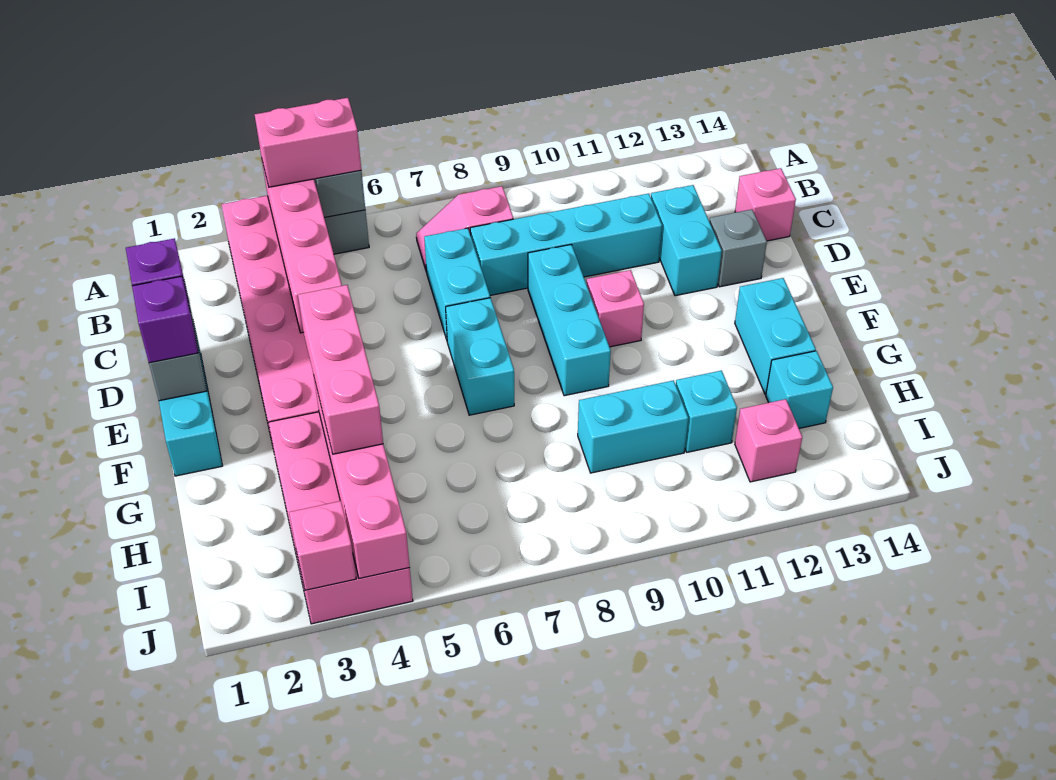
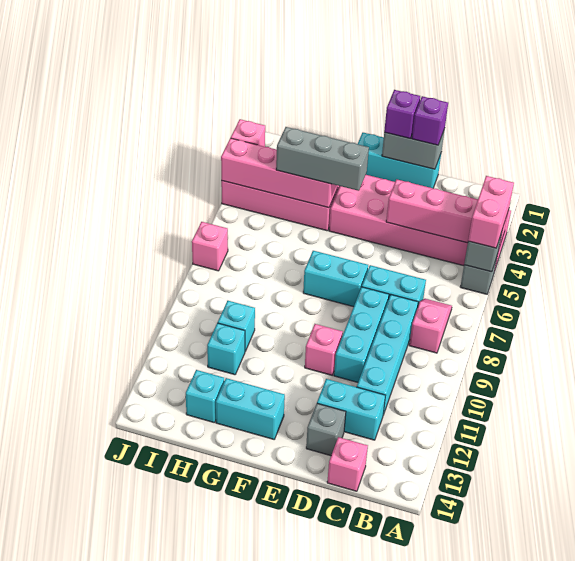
cyan brick D9:F9 level 1 -> cyan brick D8:D10 level 1
pink brick F4:H4 level 3 -> grey brick F4:H4 level 3
cyan brick H9:H10 level 1 -> cyan brick H10 level 1
pink brick I12 level 1 -> pink brick J7 level 1

